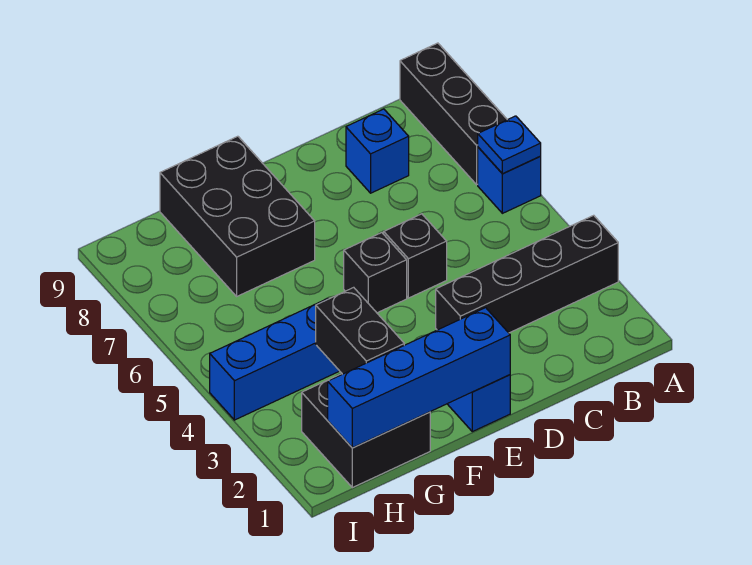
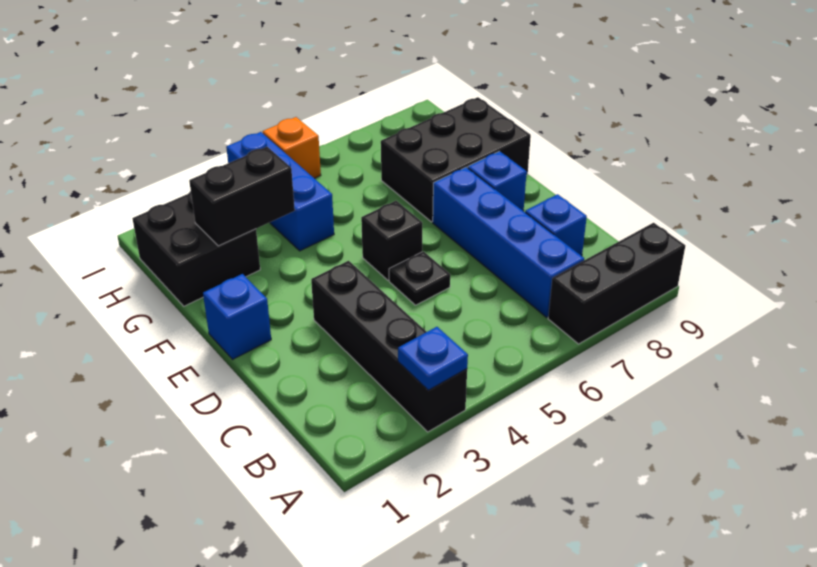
blue brick A6 level 1 -> blue brick E8 level 1
blue plate A6 level 2 -> blue plate A3 level 2
black brick D5 level 1 -> black plate D5 level 1
blue brick E1:H1 level 2 -> blue brick B7:E7 level 1
none -> orange brick I5 level 1

